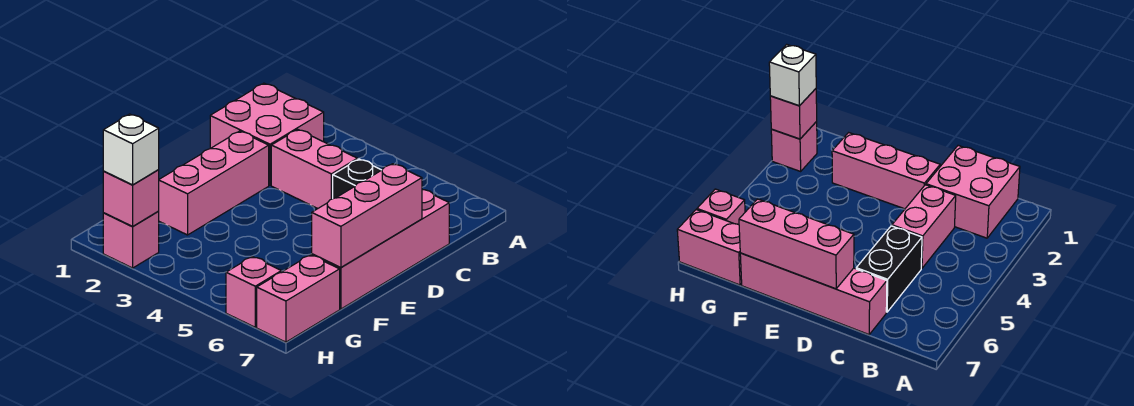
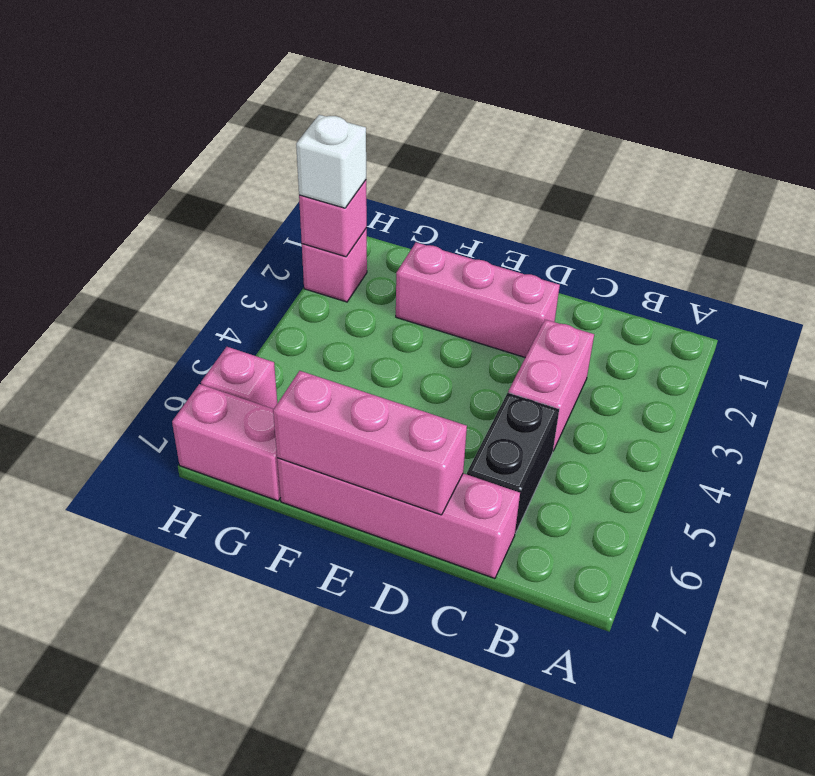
pink brick B1:C2 level 1 -> none

